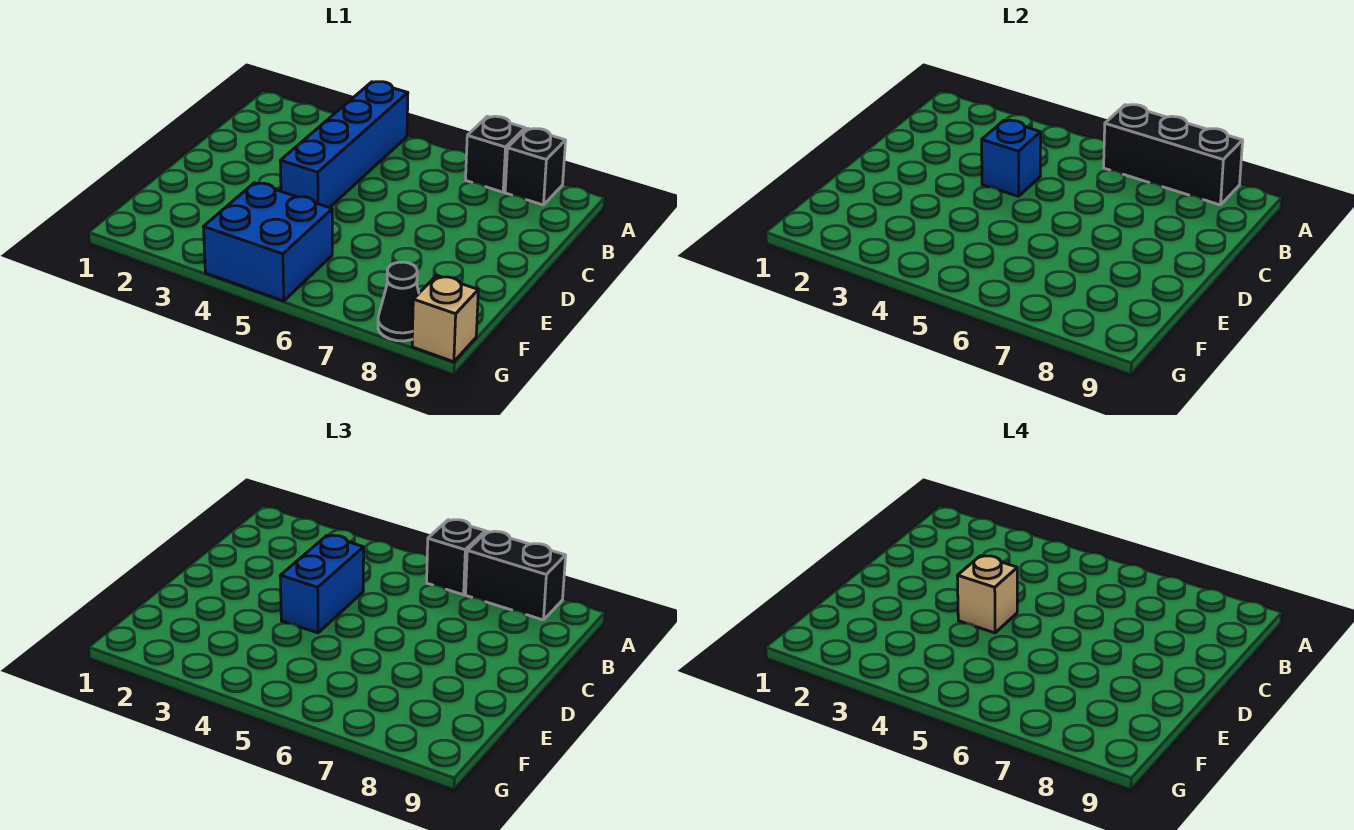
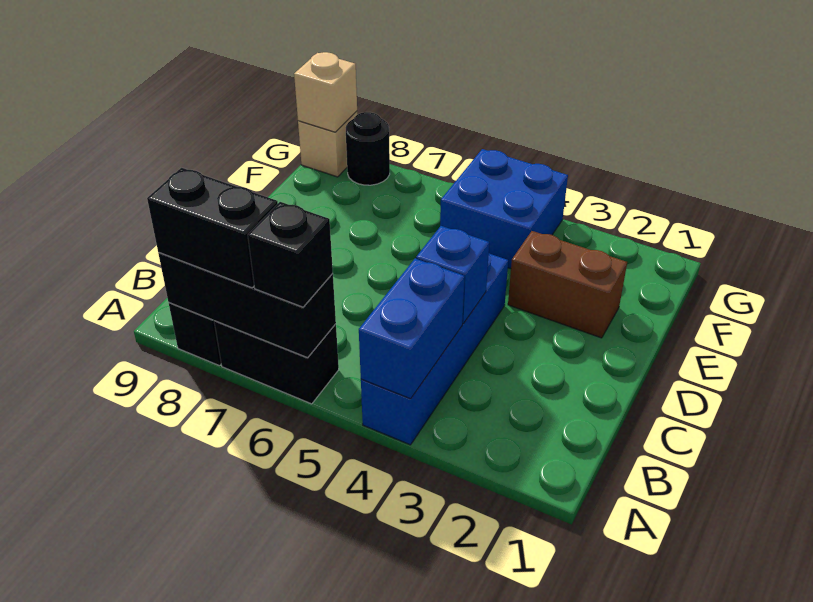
black brick A7 level 1 -> black brick A6:A7 level 1
blue brick C4:D4 level 3 -> blue brick A4:B4 level 2
tan brick D4 level 4 -> tan brick G9 level 2
none -> brown brick E2:E3 level 1
black cone G8 level 1 -> black round brick G8 level 1

